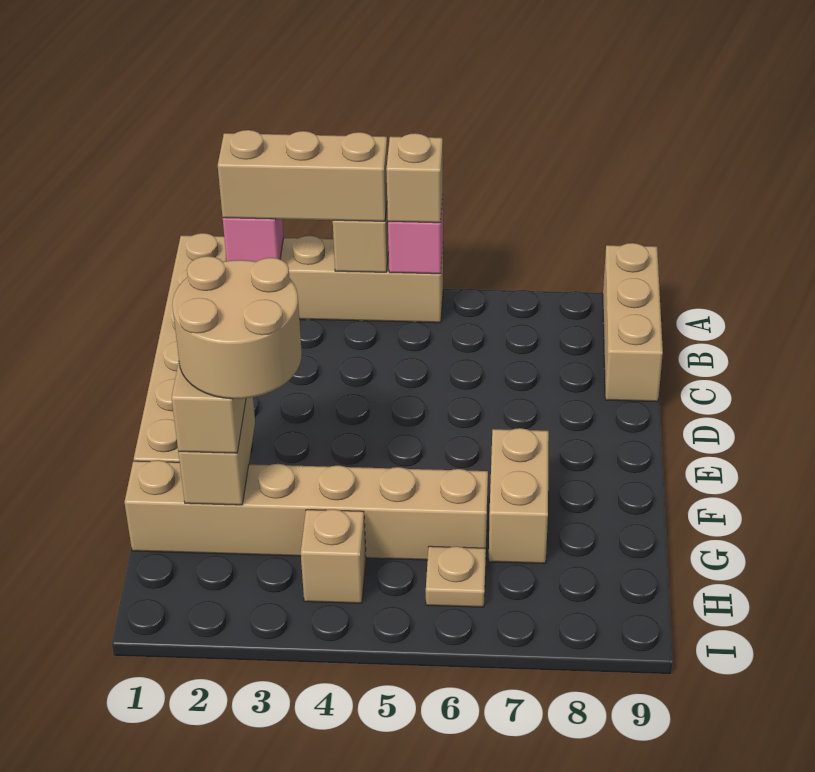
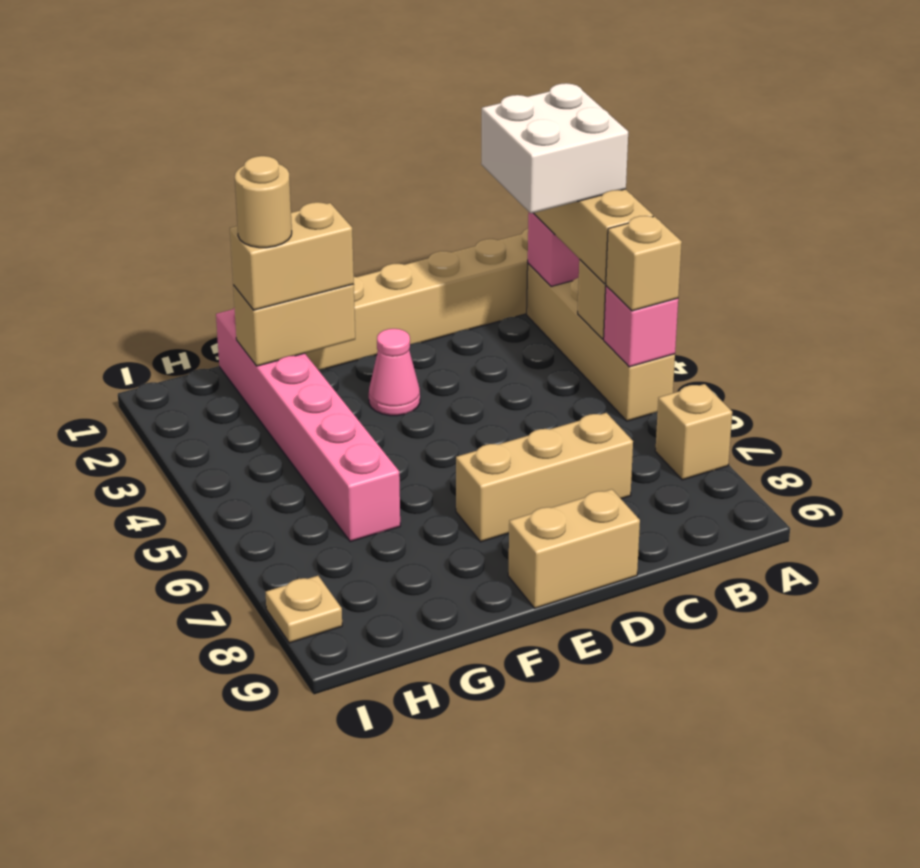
none -> white brick A2:B3 level 4
tan brick A9:C9 level 1 -> tan brick C7:E7 level 1
none -> pink cone E3 level 1
tan round brick F2:G3 level 4 -> tan round brick G2 level 4
tan brick F7:G7 level 1 -> tan brick D9:E9 level 1
tan brick G1:G6 level 1 -> pink brick G1:G6 level 1
tan brick H4 level 1 -> tan brick A7 level 1
tan plate H6 level 1 -> tan plate I8 level 1

